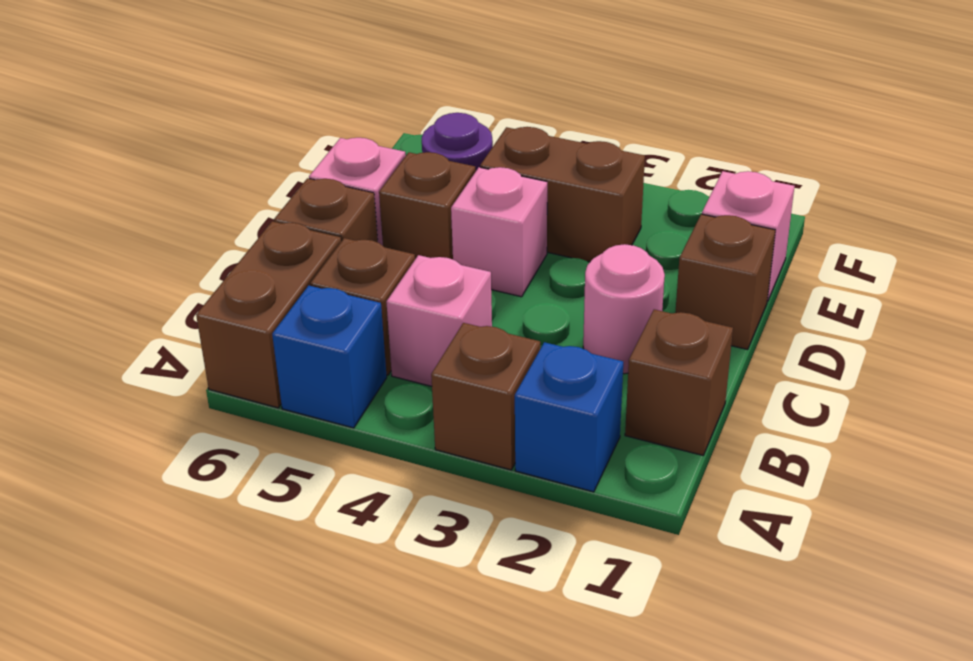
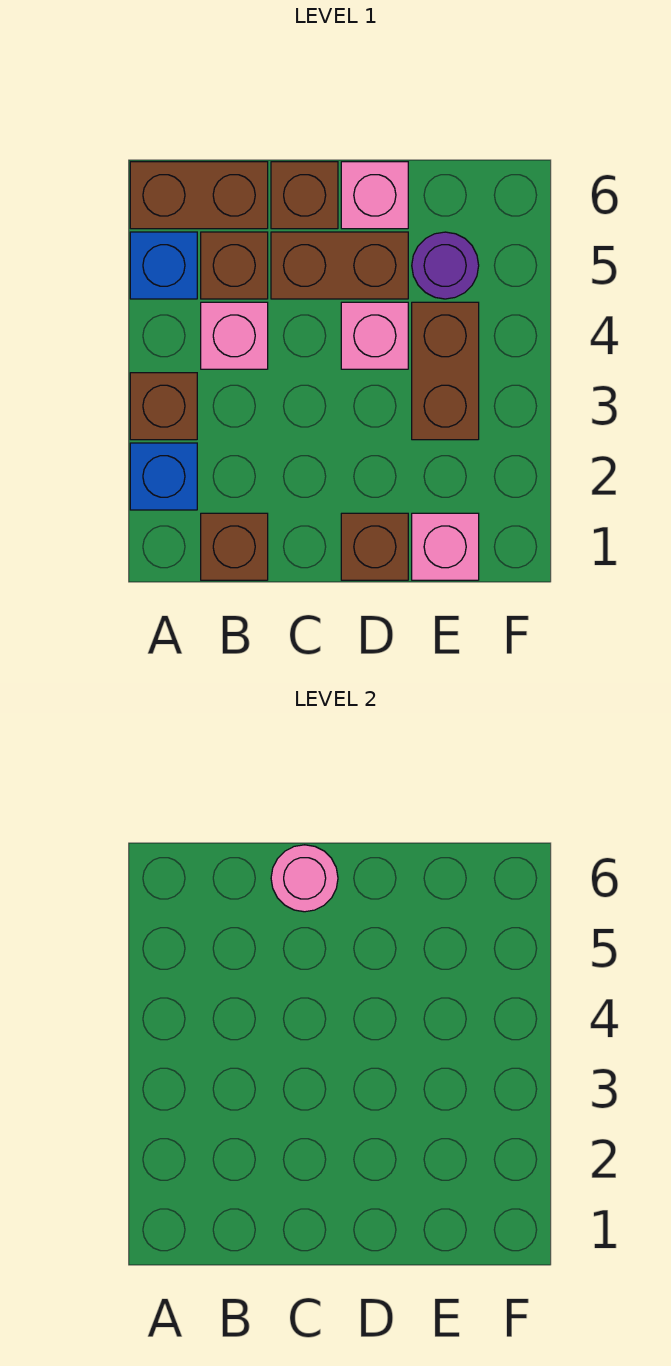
pink round brick C2 level 1 -> pink round brick C6 level 2
brown brick D5 level 1 -> brown brick C5:D5 level 1

